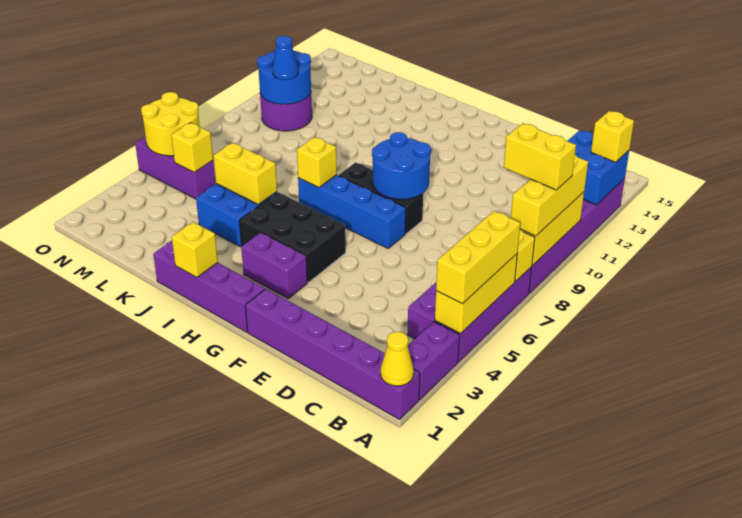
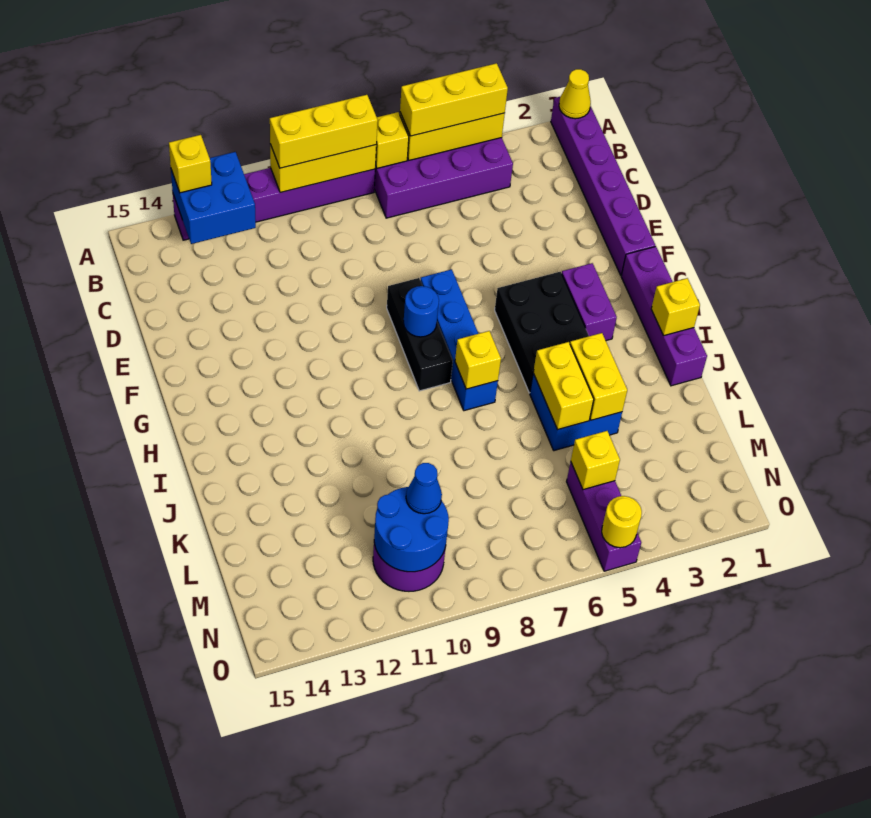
purple brick A2:A3 level 1 -> none
yellow brick A9:B9 level 4 -> yellow brick J4:K4 level 2
blue round brick F8:G9 level 2 -> blue round brick G8 level 2
yellow round brick N5:O6 level 2 -> yellow round brick O5 level 2

